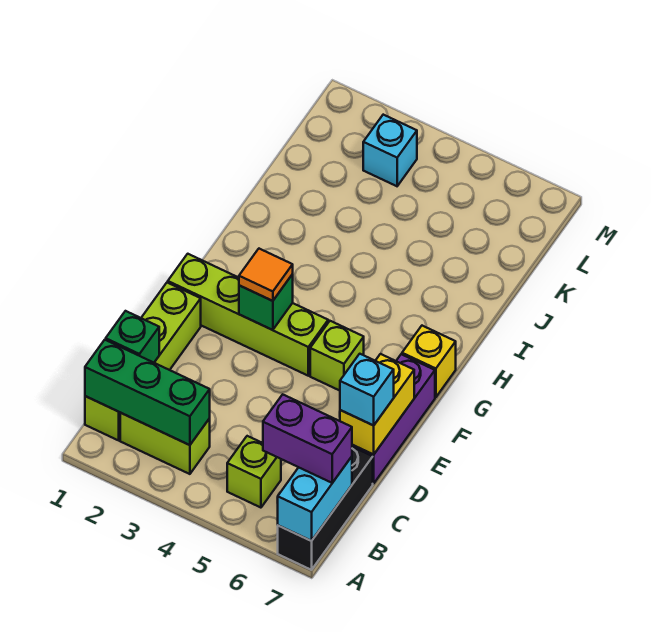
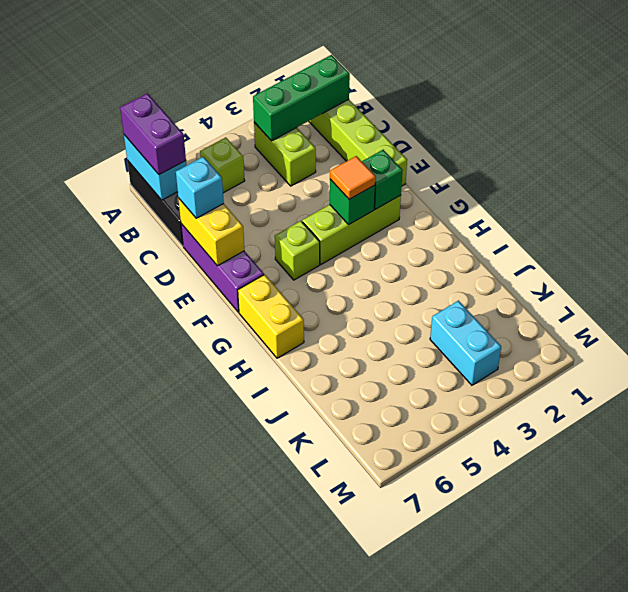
lime brick B2:B3 level 1 -> lime brick B3:C3 level 1
purple brick B6:B7 level 3 -> purple brick A7:B7 level 3
green brick C1 level 2 -> green brick F2 level 2
lime brick F1:F4 level 1 -> lime brick F2:F4 level 1
yellow brick G7 level 1 -> yellow brick G7:H7 level 1
cyan brick L3 level 1 -> cyan brick K3:L3 level 1

